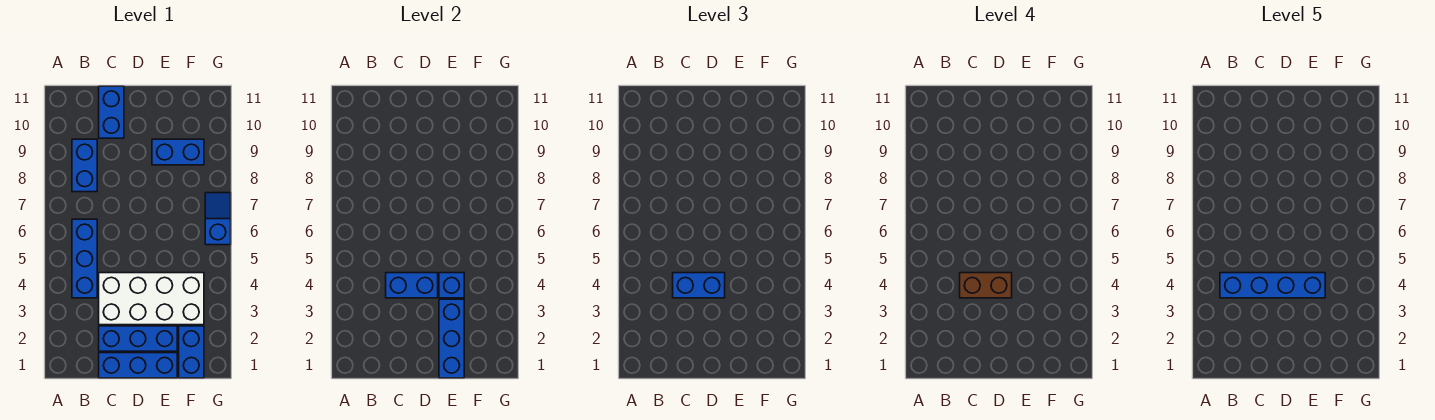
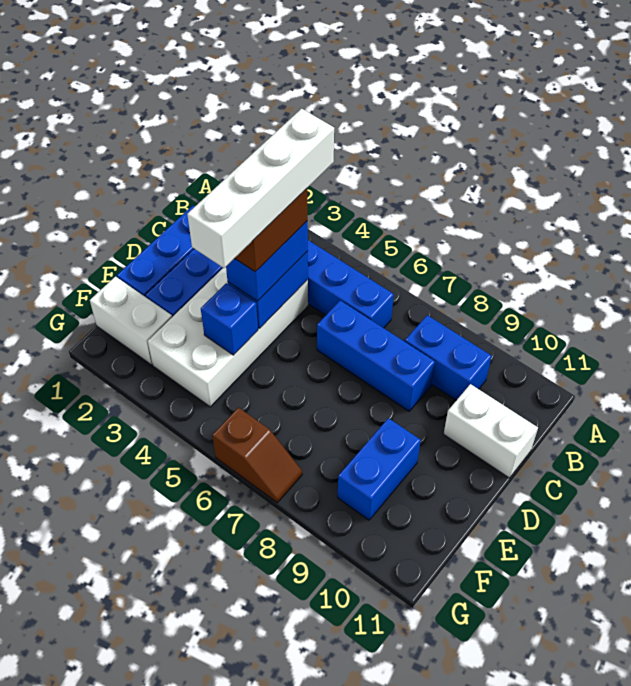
blue brick B4:E4 level 5 -> white brick B4:E4 level 5
blue brick C10:C11 level 1 -> white brick C10:C11 level 1
blue brick E1:E3 level 2 -> blue brick C6:C8 level 1
blue brick F1:F2 level 1 -> white brick F1:F2 level 1
blue slope G6:G7 level 1 top 6 -> brown slope G6:G7 level 1 top 6

